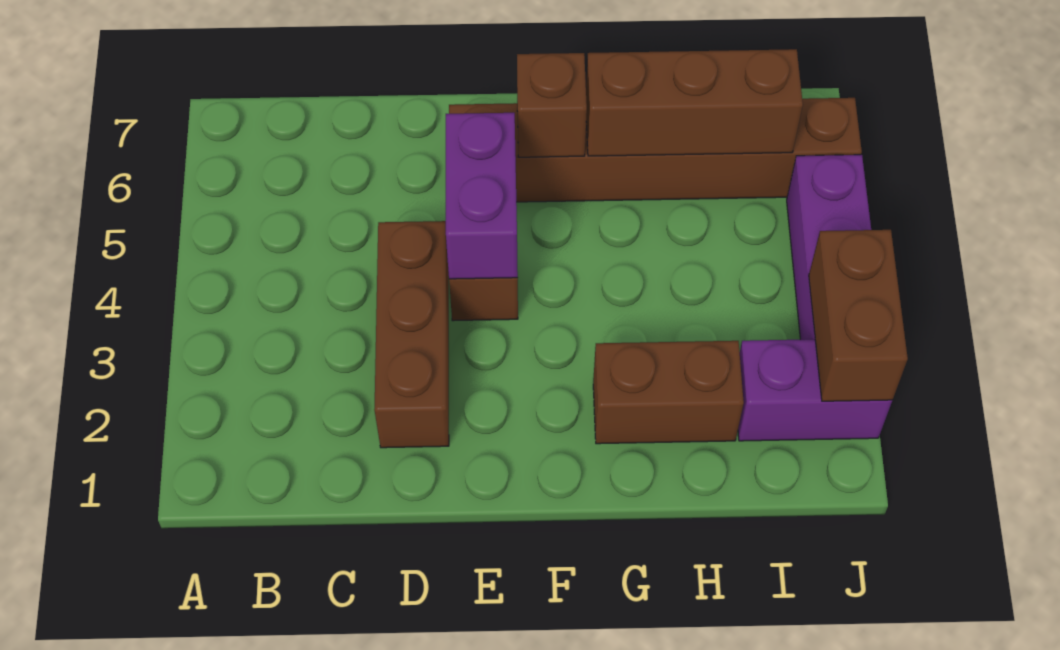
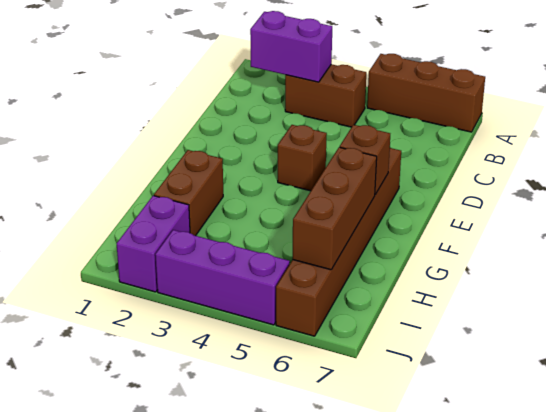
brown brick D2:D4 level 1 -> brown brick A5:A7 level 1
purple brick E4:E5 level 2 -> purple brick B2:B3 level 2
brown brick J2:J3 level 2 -> brown brick B3:B4 level 1

